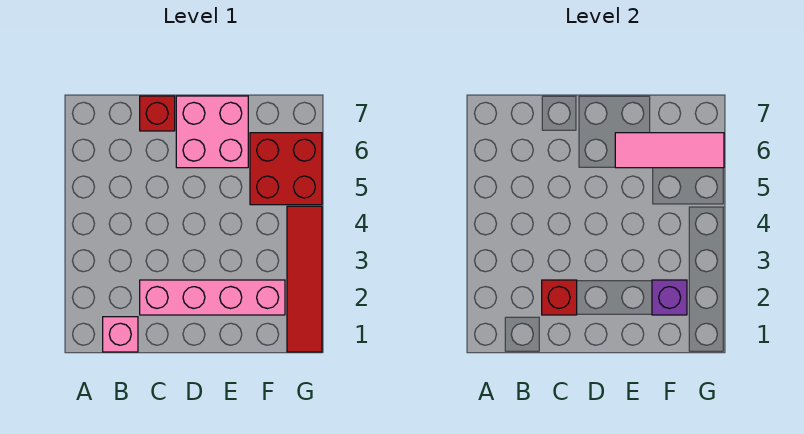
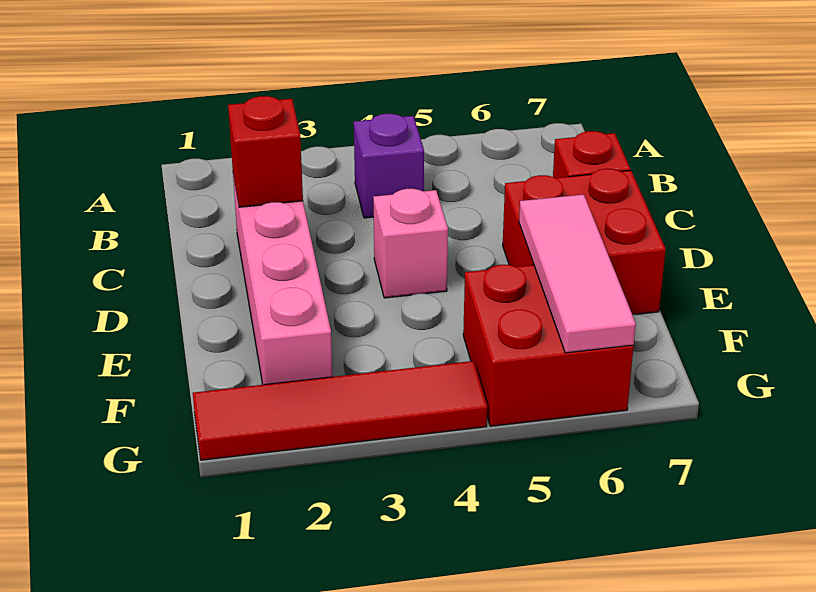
pink brick B1 level 1 -> pink brick D4 level 1
pink brick D6:E7 level 1 -> red brick D6:E7 level 1
purple brick F2 level 2 -> purple brick B4 level 1

